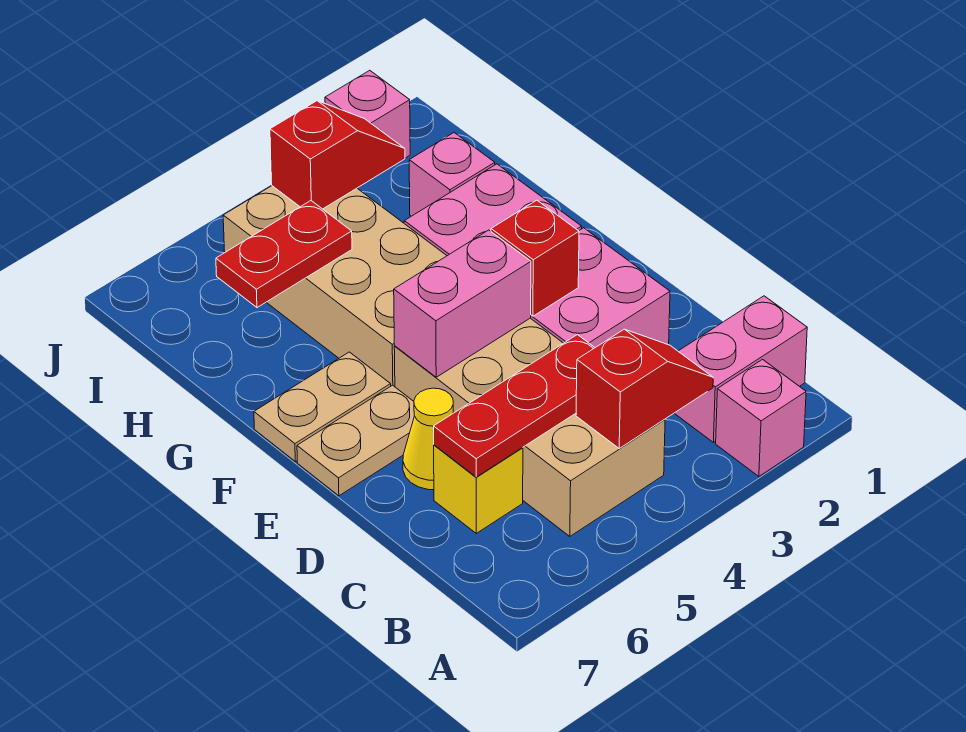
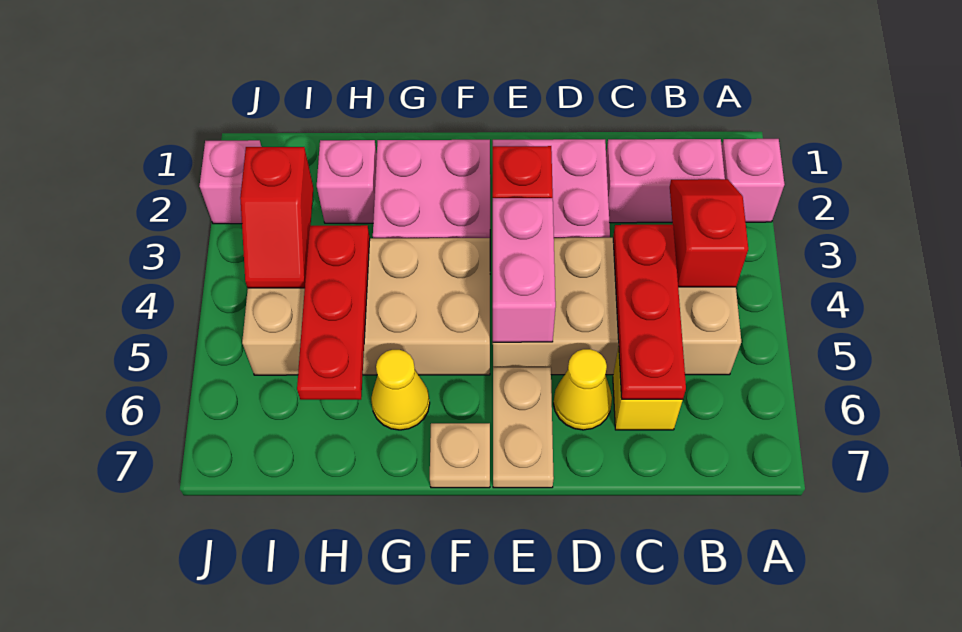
pink brick B1:B2 level 1 -> pink brick B2:C2 level 1
tan plate F6:F7 level 1 -> tan plate F7 level 1
none -> yellow cone G6 level 1
red plate H5:H6 level 2 -> red plate H4:H6 level 2
red slope I3:I4 level 2 top 4 -> red slope I3:I4 level 2 top 3

